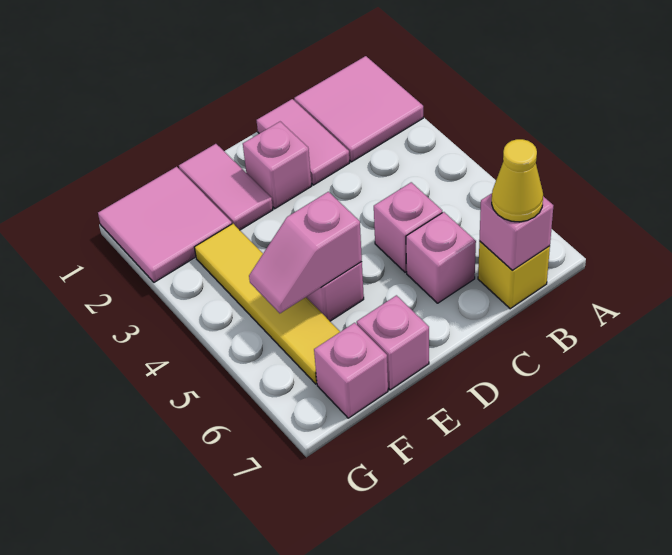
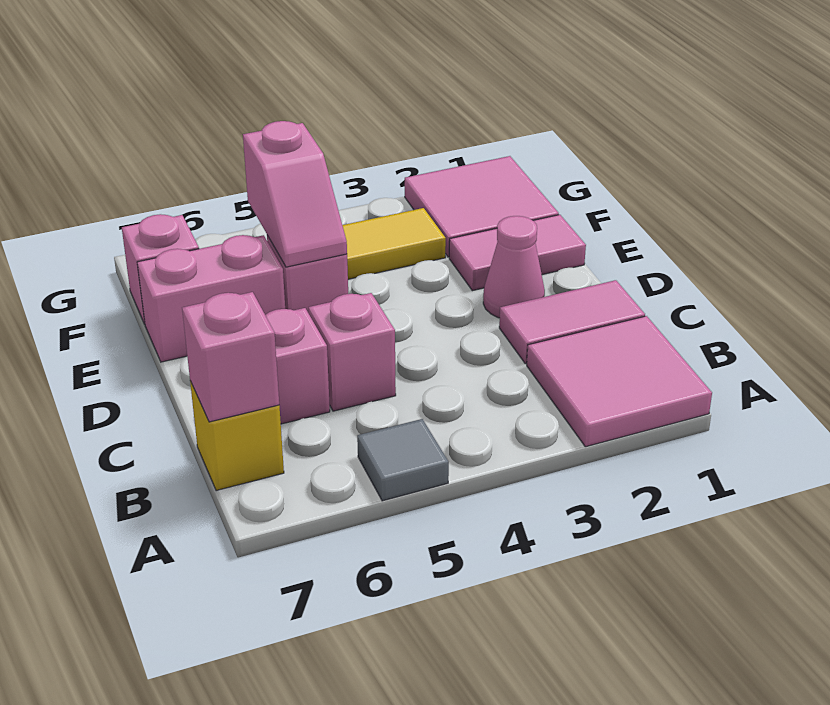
none -> grey tile A5 level 1
yellow cone B7 level 3 -> none
pink brick D2 level 1 -> pink cone D2 level 1
pink slope E5:F5 level 2 top E -> pink slope E5:F5 level 2 top F
pink brick E7 level 1 -> pink brick E6:E7 level 1

